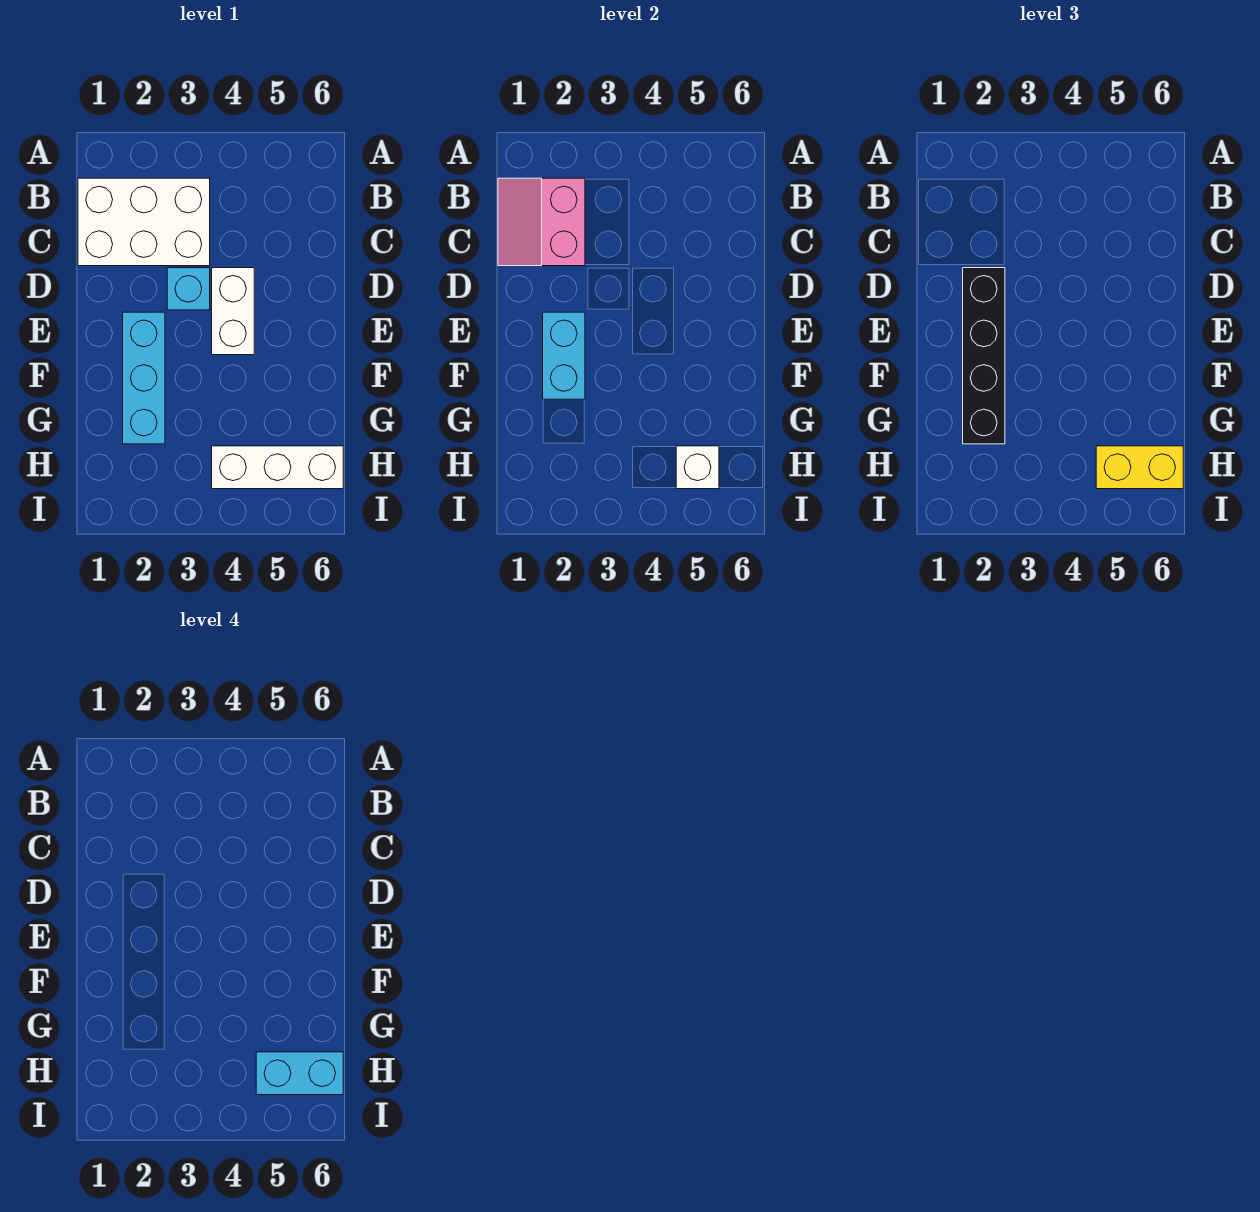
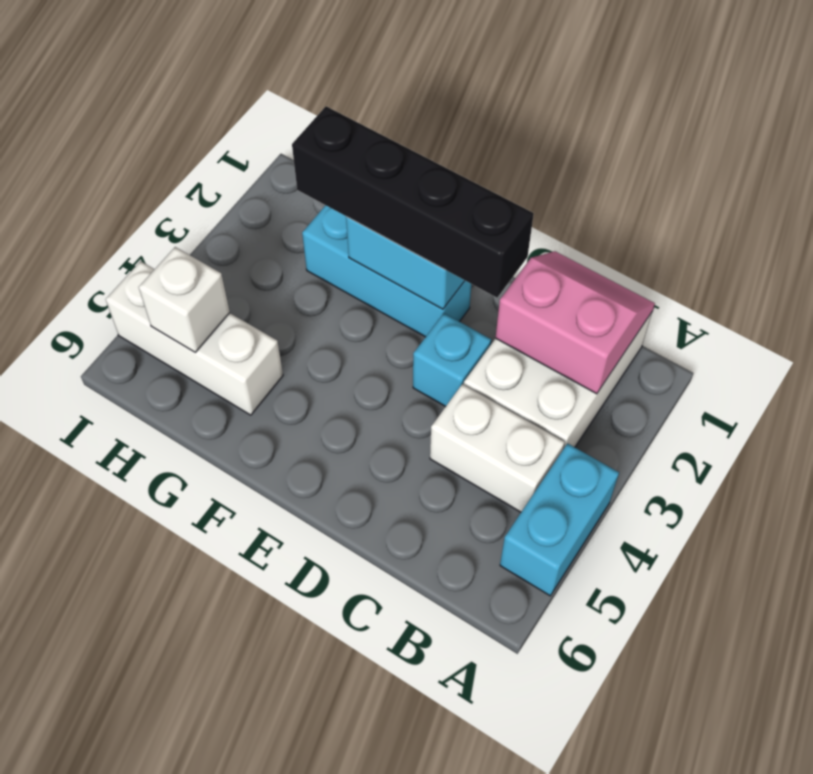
white brick D4:E4 level 1 -> white brick B4:C4 level 1
white brick H4:H6 level 1 -> white brick G5:I5 level 1
yellow brick H5:H6 level 3 -> none
cyan brick H5:H6 level 4 -> cyan brick A4:A5 level 1

